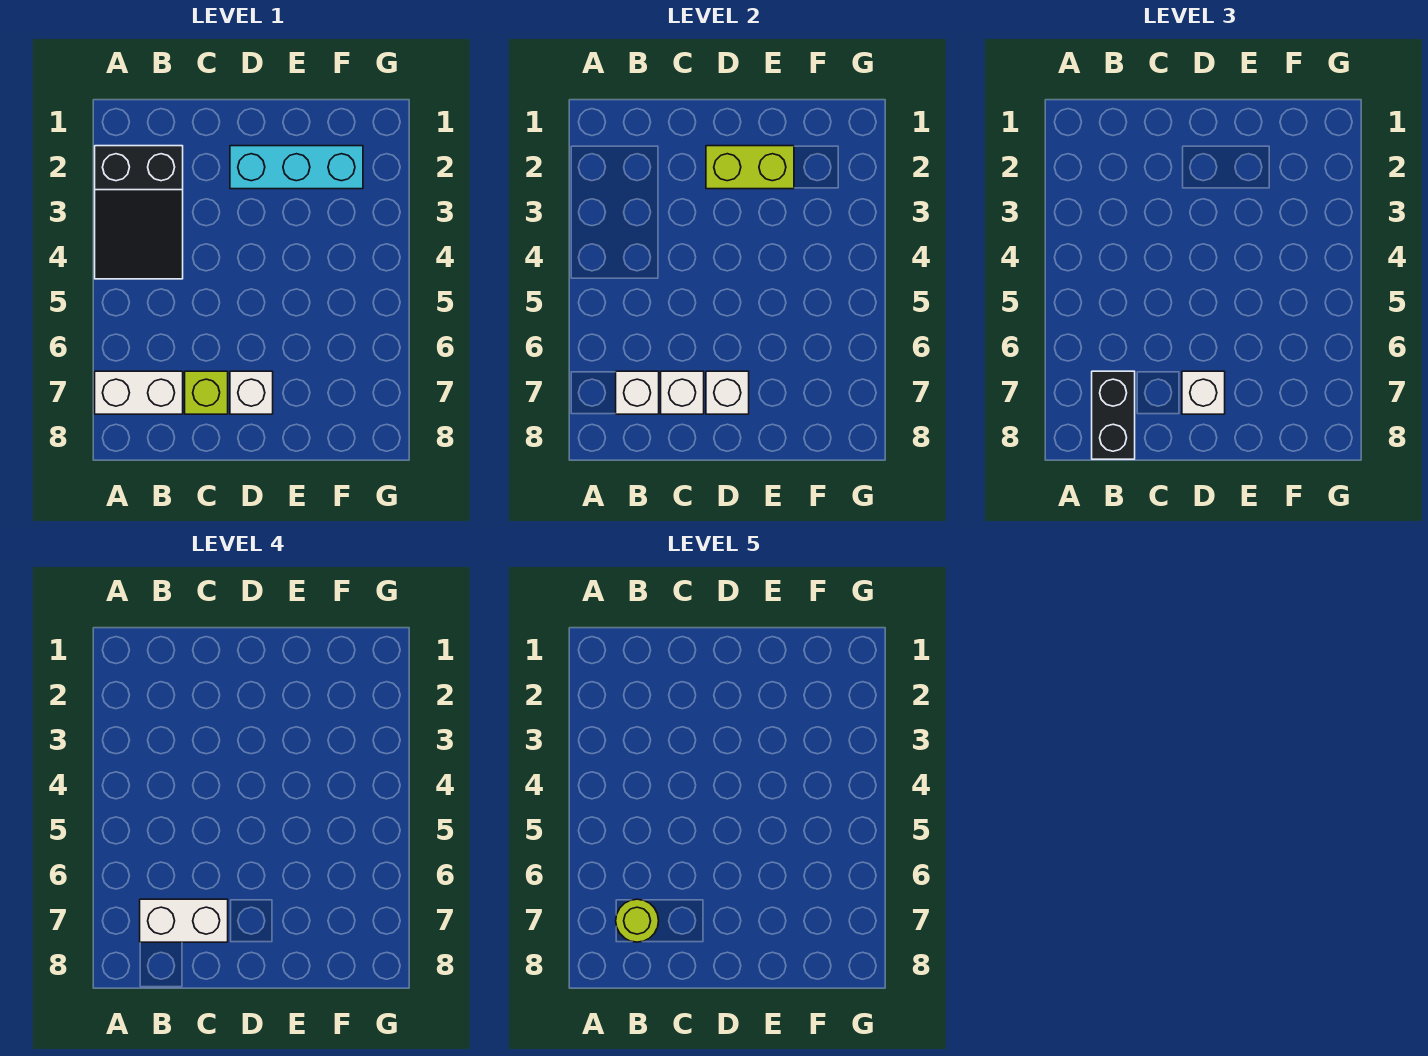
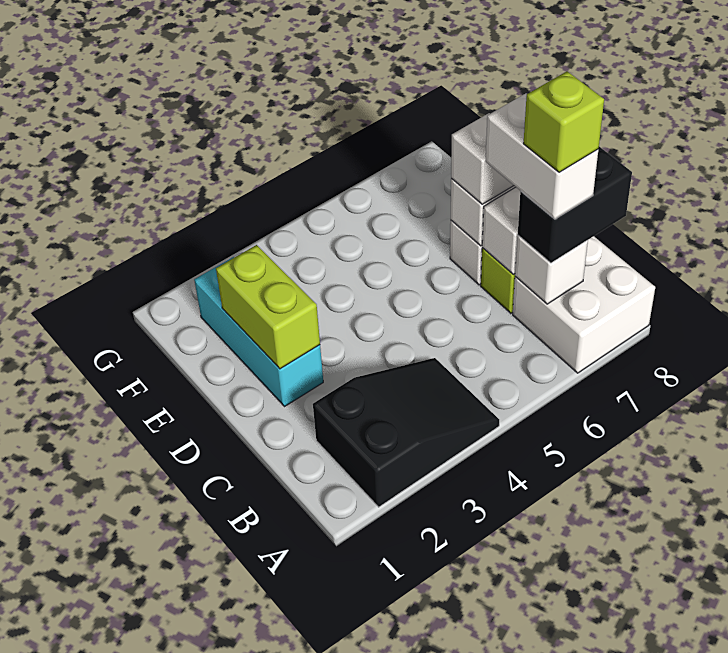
white brick A7:B7 level 1 -> white brick A7:B8 level 1
lime round brick B7 level 5 -> lime brick B7 level 5

